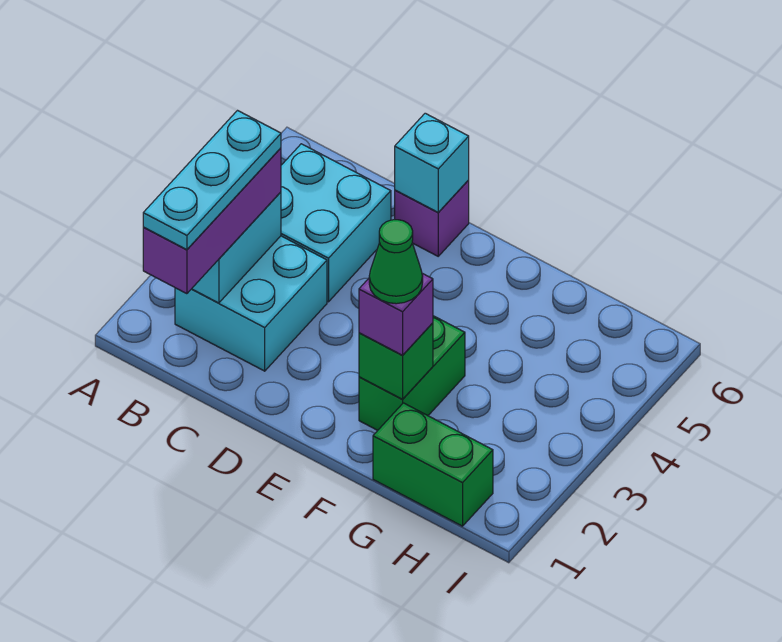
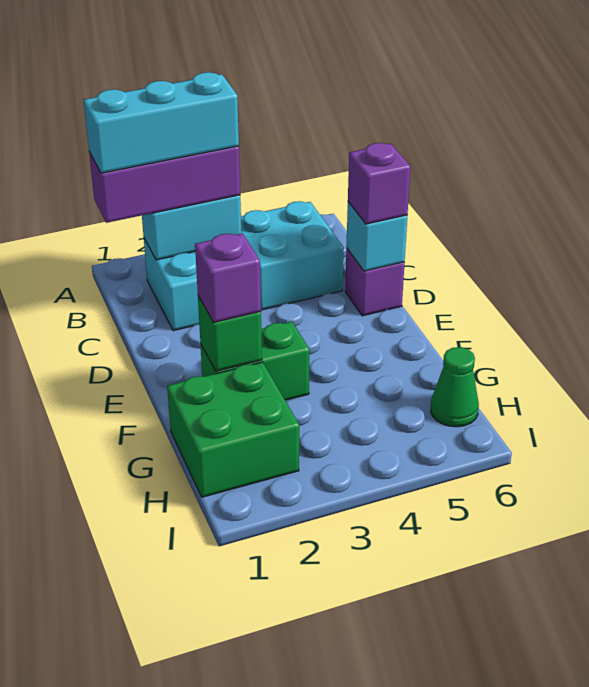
cyan plate B1:B3 level 4 -> cyan brick B1:B3 level 4
none -> purple brick D6 level 3
green cone F2 level 4 -> green cone H6 level 1
green brick G1:H1 level 1 -> green brick G1:H2 level 1

